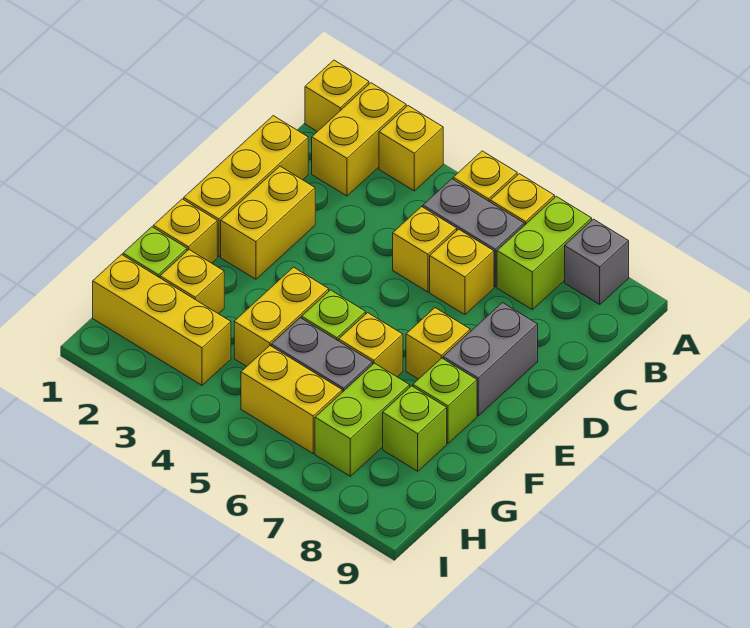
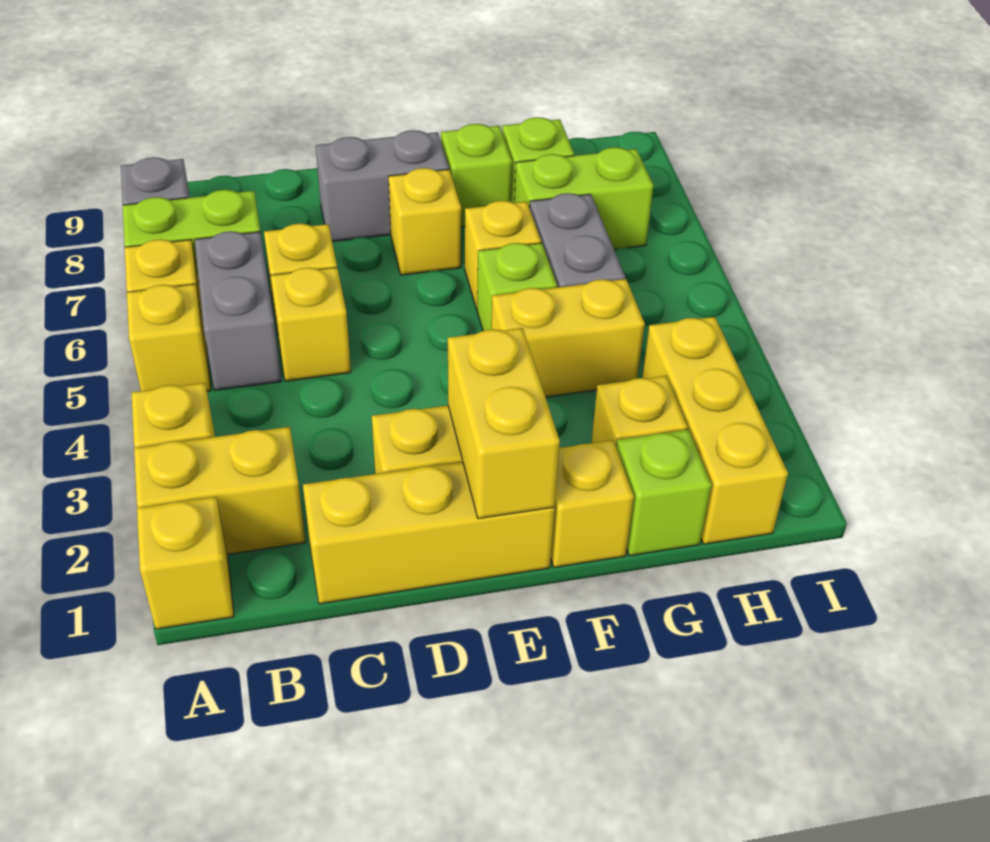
yellow brick H5:H6 level 1 -> yellow brick E1:E2 level 2

